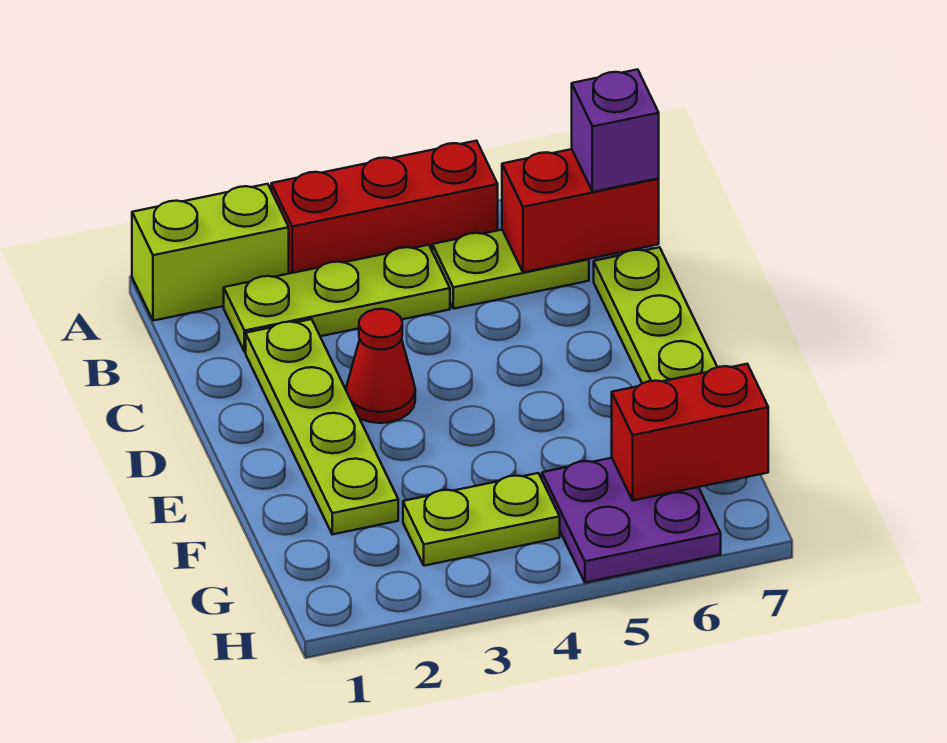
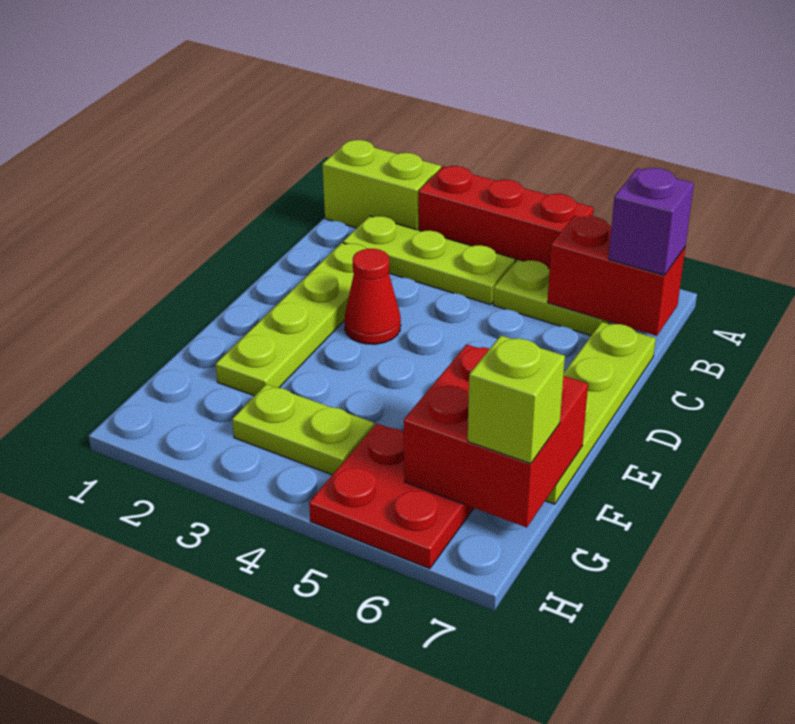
purple plate G5:H6 level 1 -> red plate G5:H6 level 1
red brick G6:G7 level 2 -> red brick F6:G7 level 2
none -> lime brick G7 level 3

